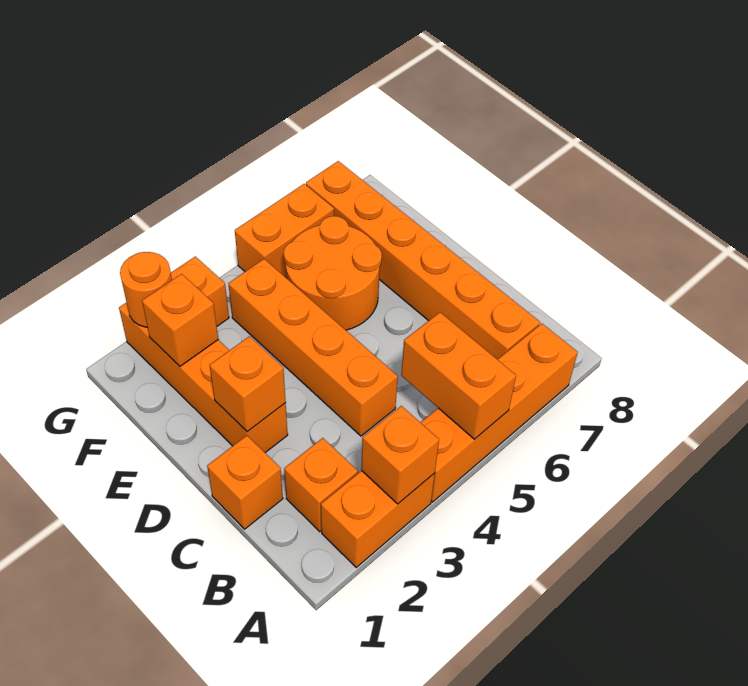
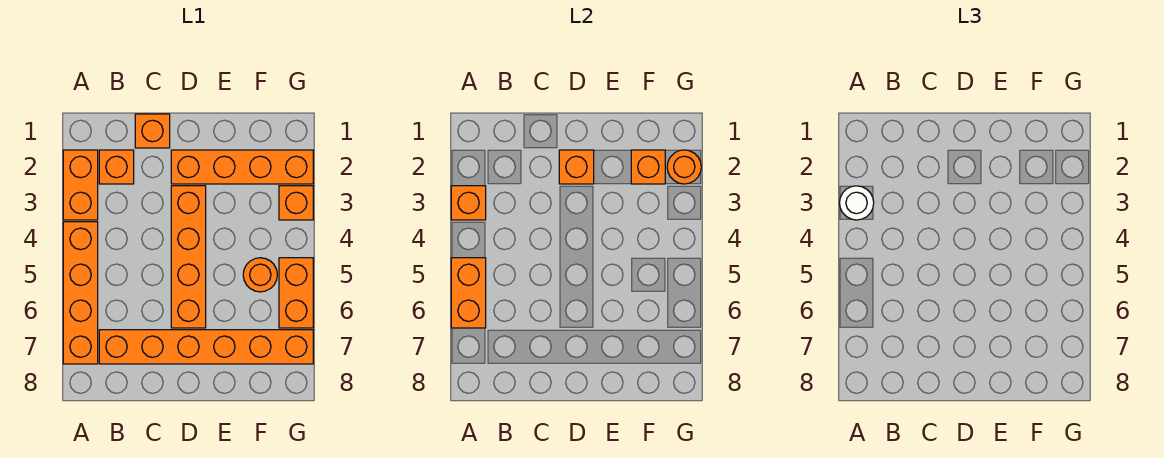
none -> white round brick A3 level 3
orange brick A5:B5 level 2 -> orange brick A5:A6 level 2
orange brick C4:F4 level 1 -> orange brick D3:D6 level 1
orange round brick E5:F6 level 1 -> orange round brick F5 level 1

